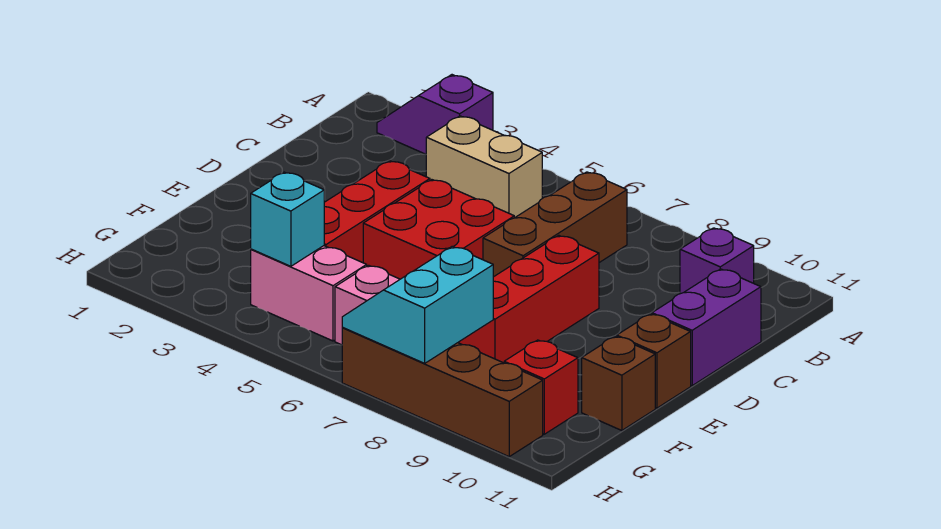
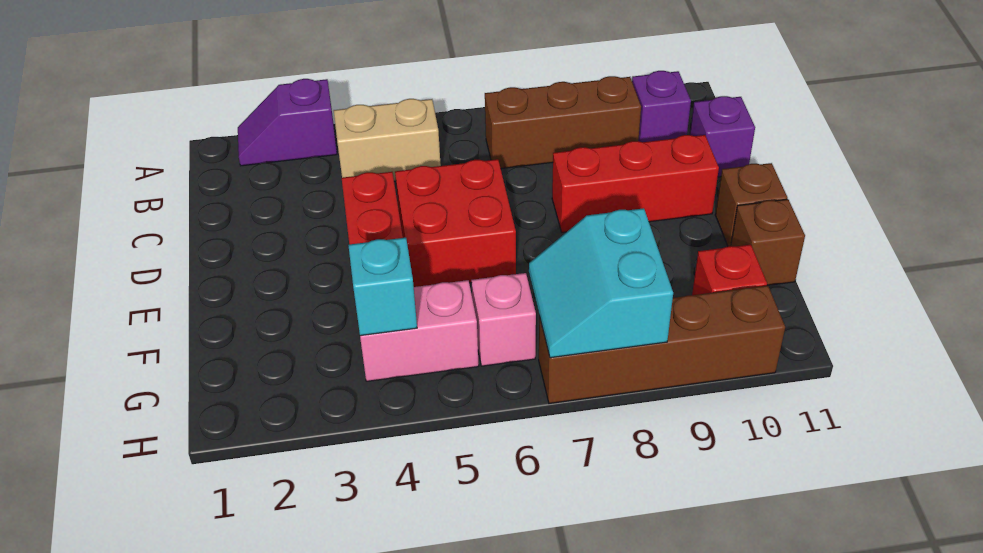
brown brick B7:D7 level 1 -> brown brick B7:B9 level 1
purple brick C11:D11 level 1 -> purple brick C11 level 1
red brick D8:F8 level 1 -> red brick D8:D10 level 1

